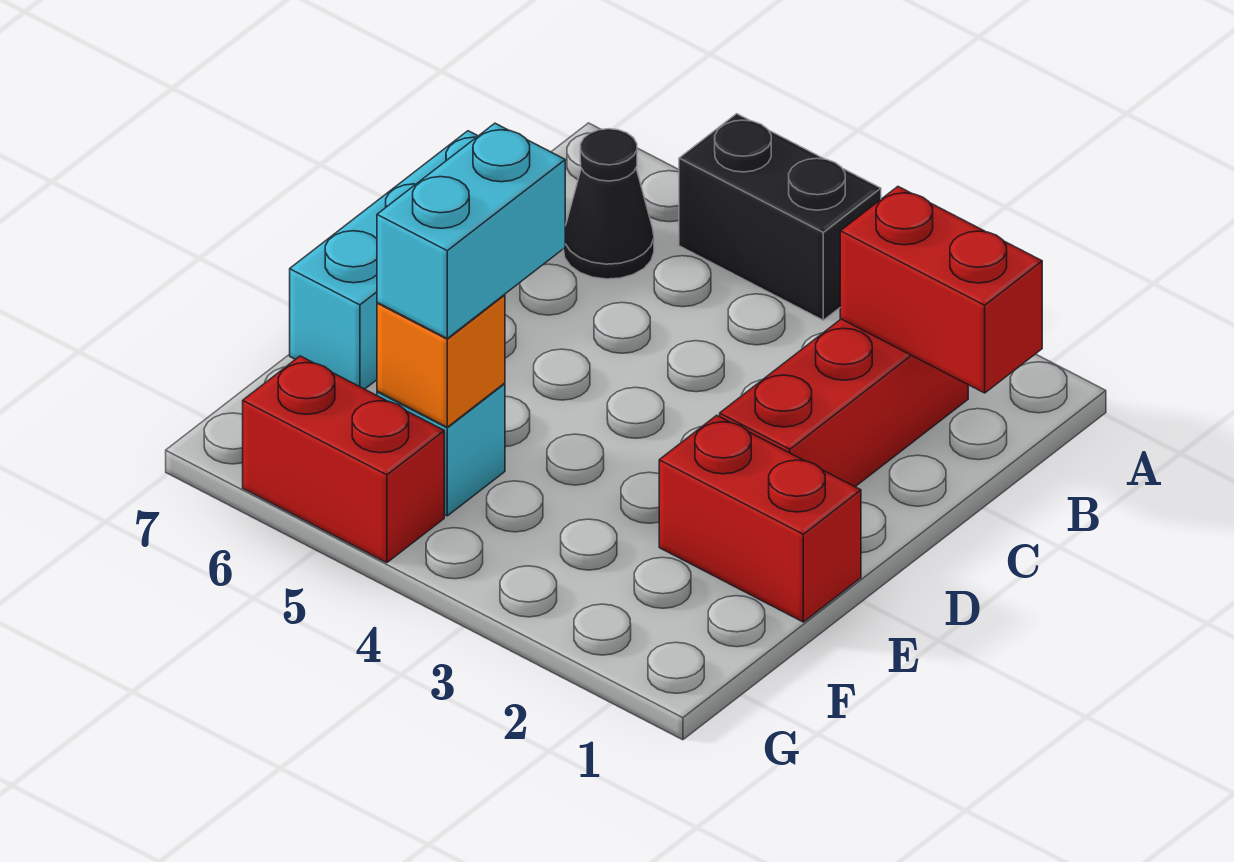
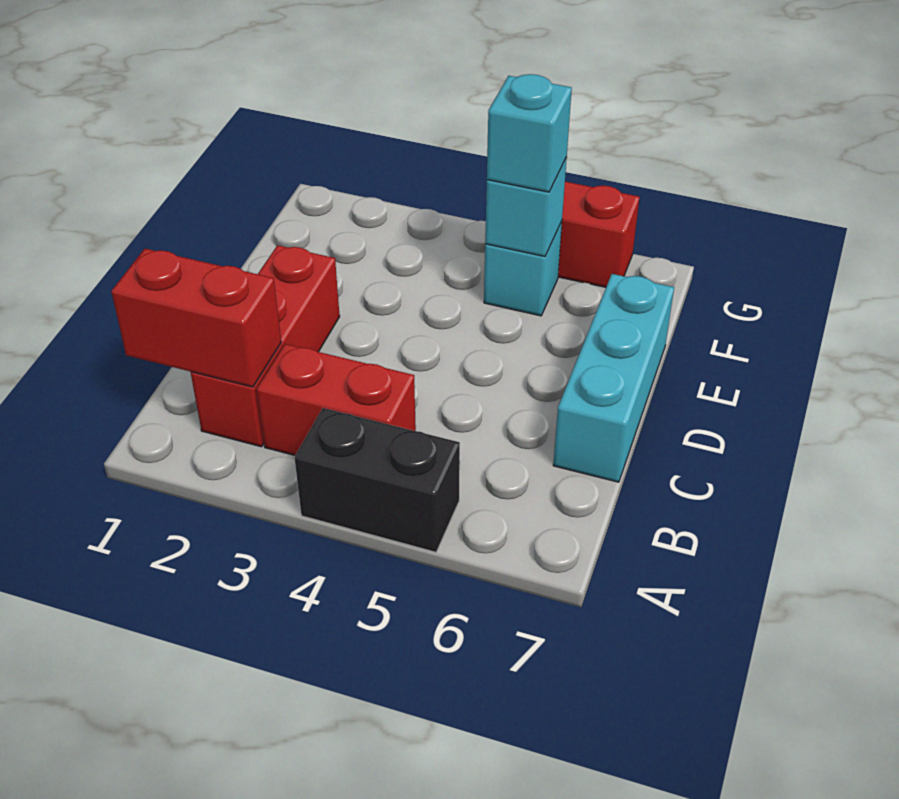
black cone B6 level 1 -> none
red brick E1:E2 level 1 -> red brick B3:B4 level 1
cyan brick E5:F5 level 3 -> cyan brick F5 level 3
orange brick F5 level 2 -> cyan brick F5 level 2

